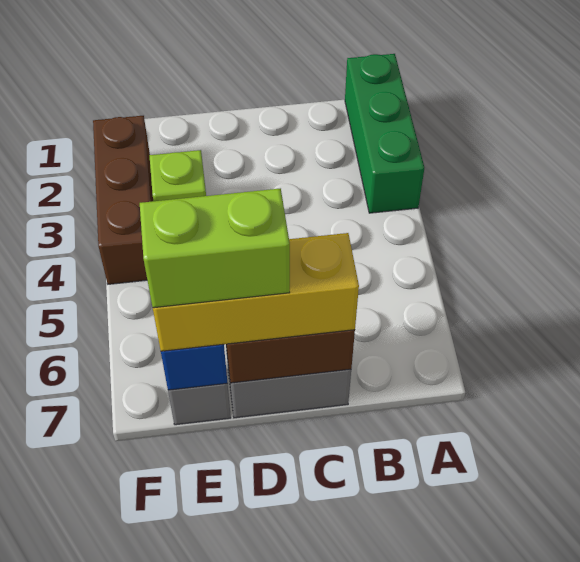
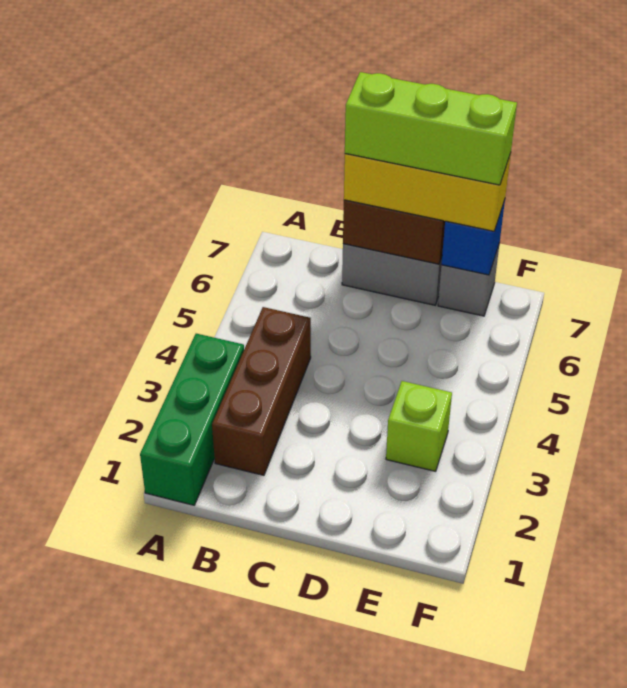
lime brick D7:E7 level 4 -> lime brick C7:E7 level 4
brown brick F2:F4 level 1 -> brown brick B2:B4 level 1

